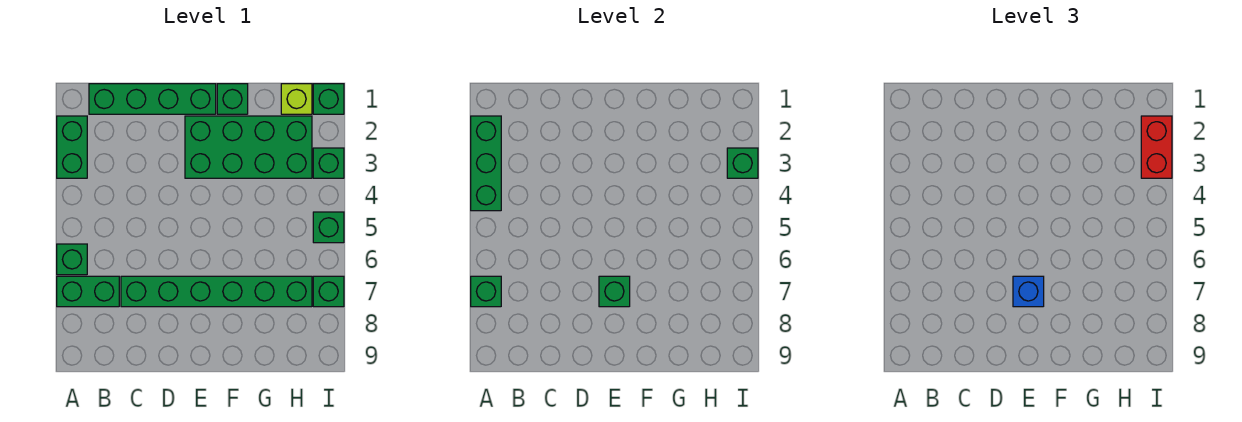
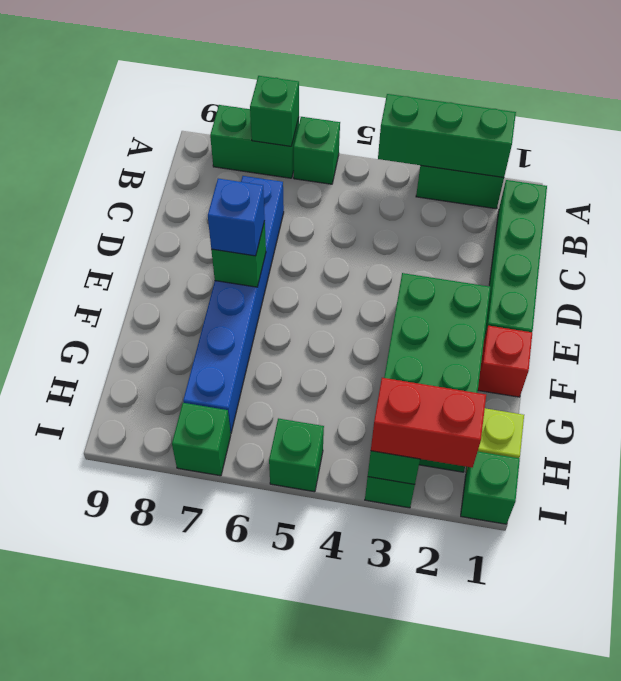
green brick A7:B7 level 1 -> green brick A7:A8 level 1
green brick C7:H7 level 1 -> blue brick C7:H7 level 1
green brick F1 level 1 -> red brick F1 level 1

